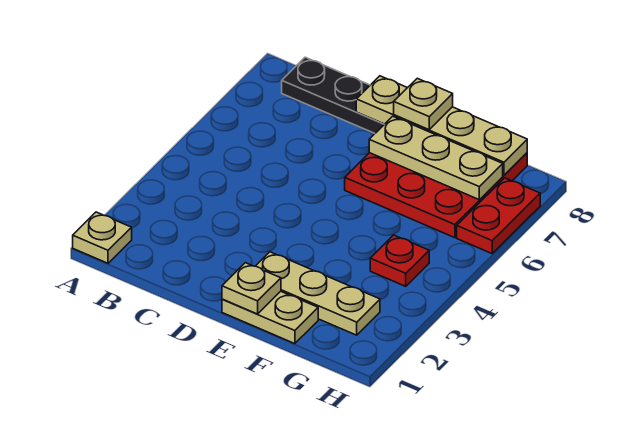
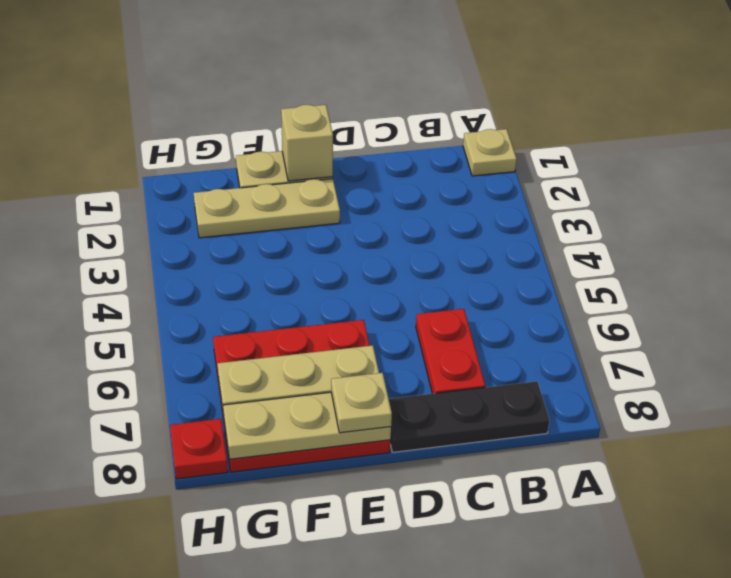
tan plate D8:G8 level 2 -> tan plate E8:G8 level 2
tan plate E1 level 2 -> tan brick E1 level 2
red plate G4 level 1 -> red plate H8 level 1
red plate H6:H7 level 1 -> red plate C6:C7 level 1

